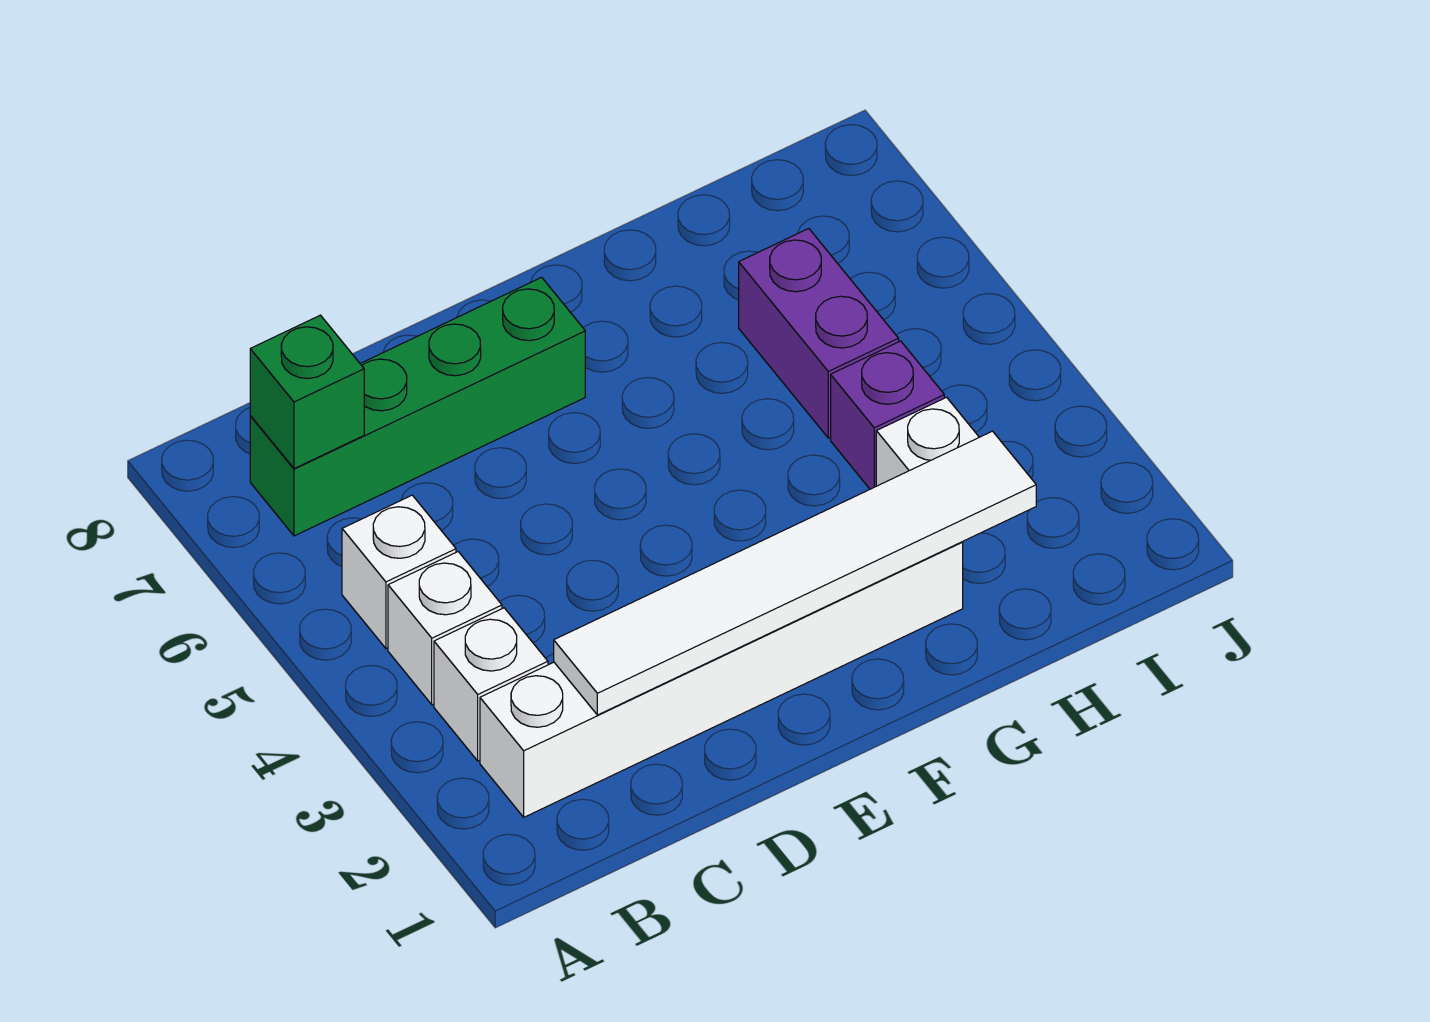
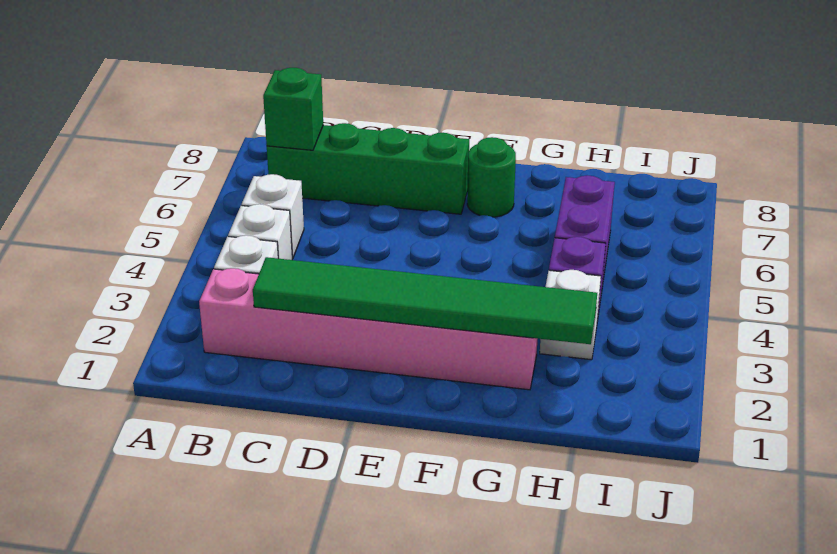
white brick B2:G2 level 1 -> pink brick B2:G2 level 1
white tile C2:H2 level 2 -> green tile C2:H2 level 2
none -> green round brick F7 level 1

